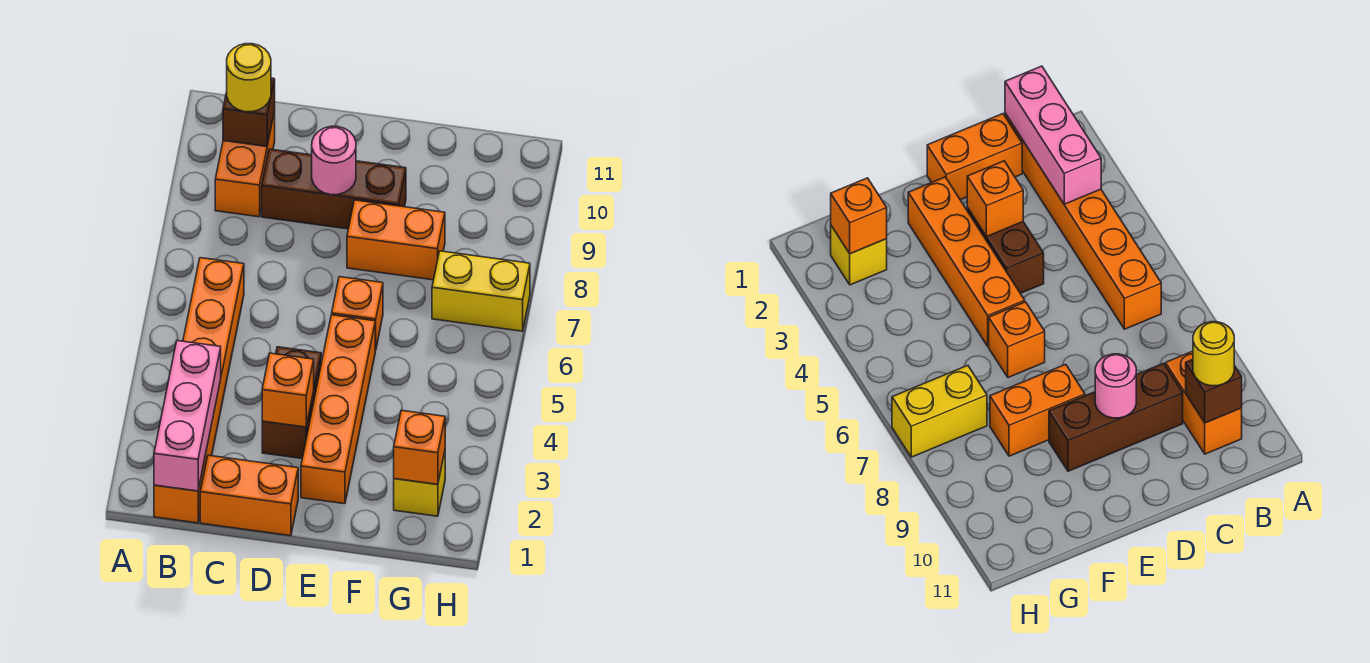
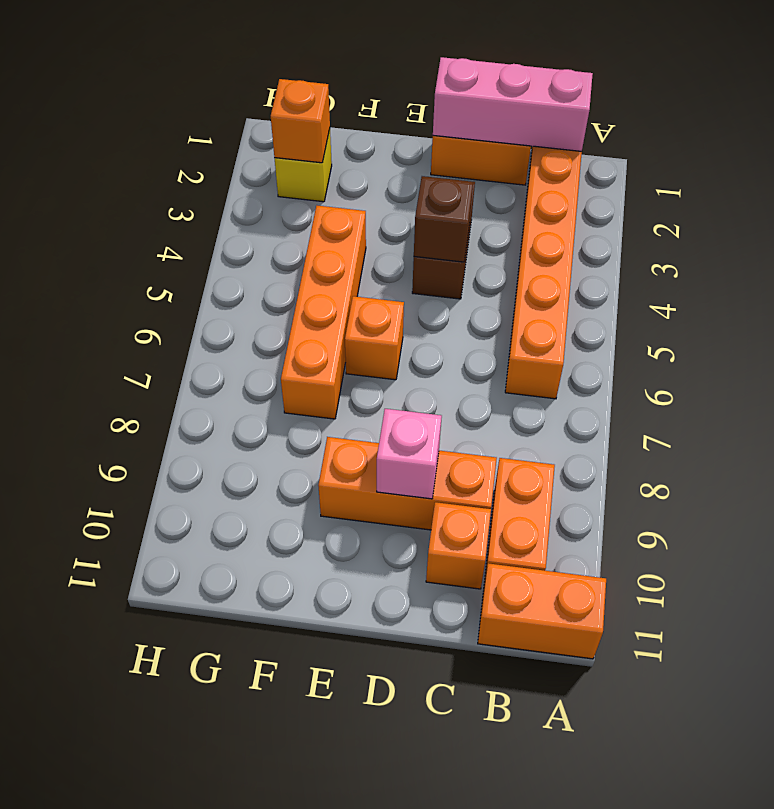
pink brick B1:B3 level 2 -> pink brick B1:D1 level 2
brown brick B10 level 2 -> brown brick D4 level 2
yellow round brick B10 level 3 -> none
brown brick C9:E9 level 1 -> orange brick C9:E9 level 1
orange brick D3 level 2 -> orange brick C10 level 1
pink round brick D9 level 2 -> pink brick D9 level 2
orange brick E2:E5 level 1 -> orange brick F4:F7 level 1
orange brick E8:F8 level 1 -> orange brick A11:B11 level 1
yellow brick G7:H7 level 1 -> none

